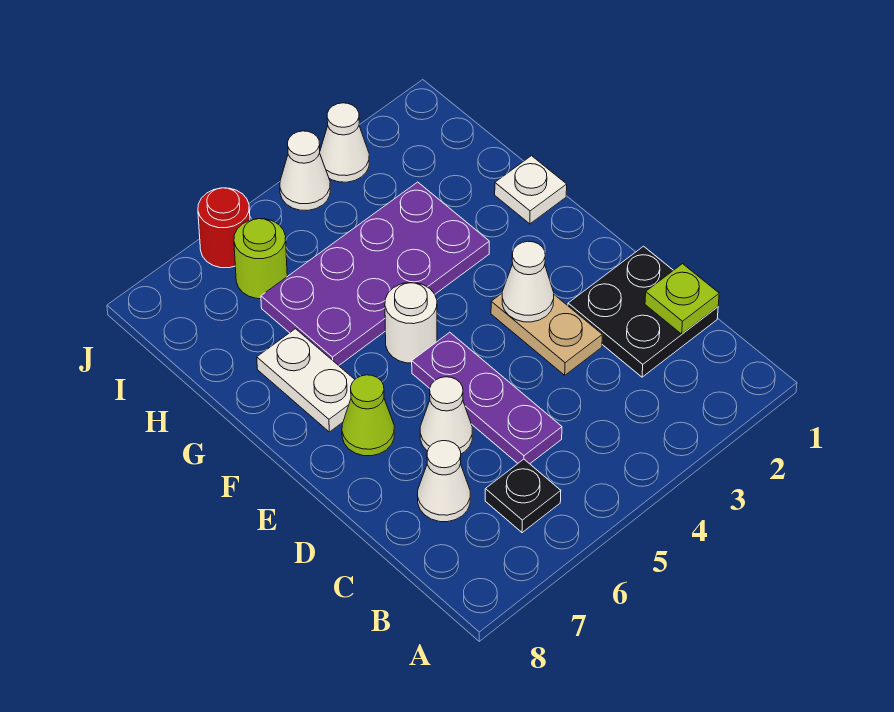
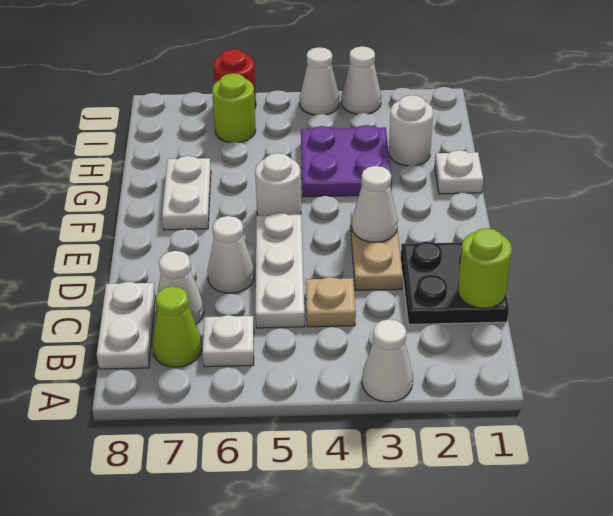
none -> white cone A3 level 1
black plate B6 level 1 -> white plate B6 level 1
none -> white plate B8:C8 level 1
lime plate C1 level 2 -> lime round brick C1 level 2
none -> tan plate C4 level 1
purple plate C5:E5 level 1 -> white plate C5:E5 level 1
lime cone E7 level 1 -> lime cone B7 level 1
purple plate G3:H6 level 1 -> purple plate G3:H4 level 1
none -> white round brick H2 level 1

